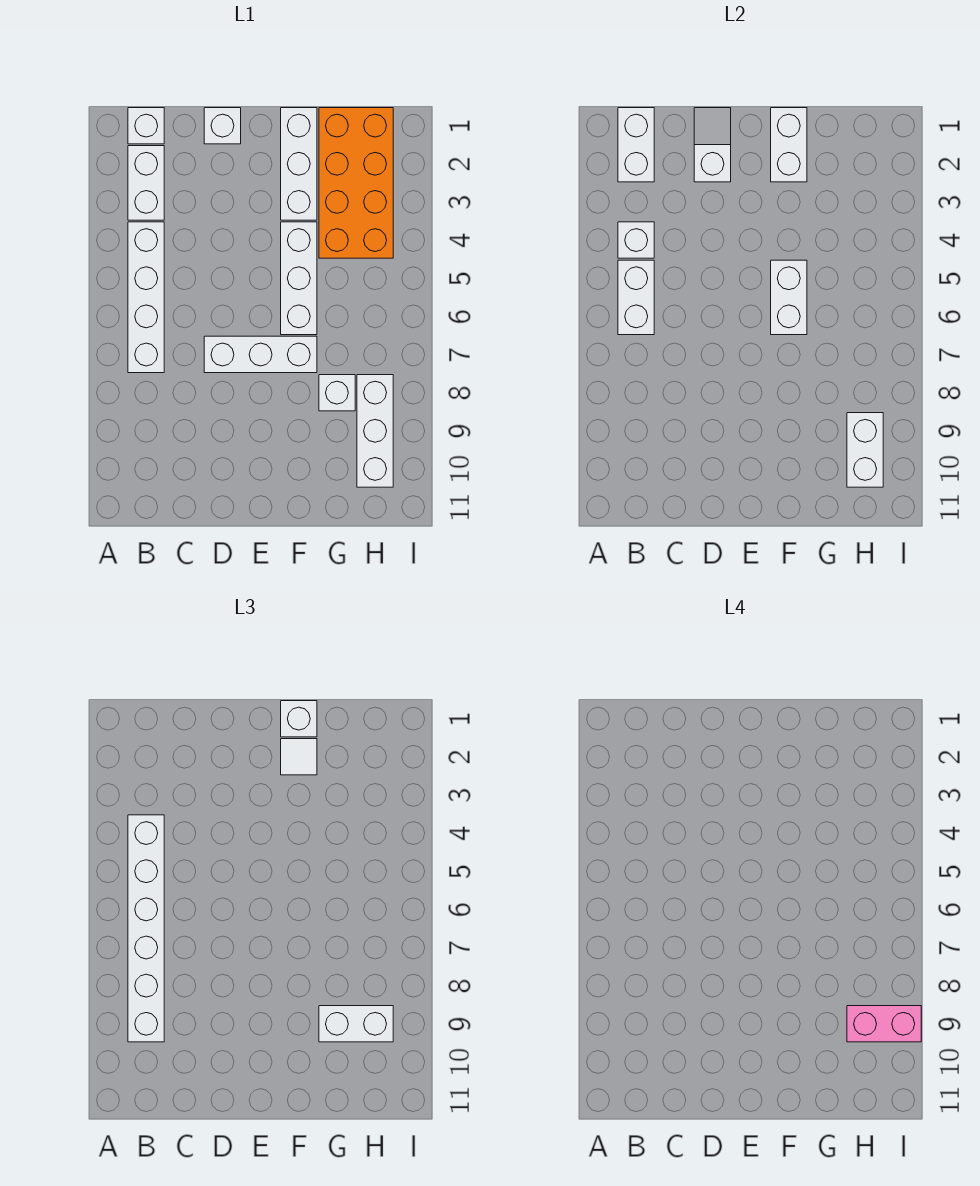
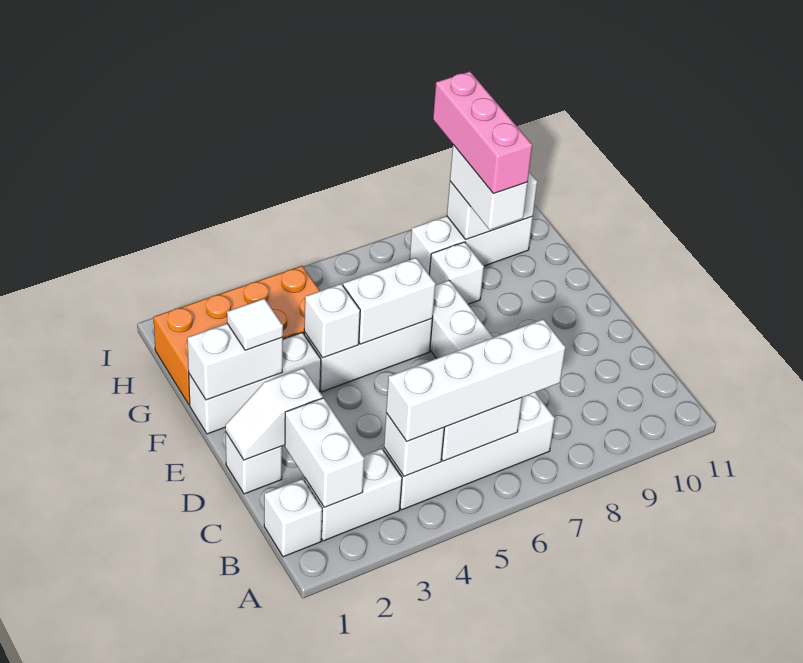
white brick B1:B2 level 2 -> white brick B2:C2 level 2
white brick B4:B9 level 3 -> white brick B4:B7 level 3
white brick F1 level 3 -> white brick F4 level 2
pink brick H9:I9 level 4 -> pink brick G9:I9 level 4

